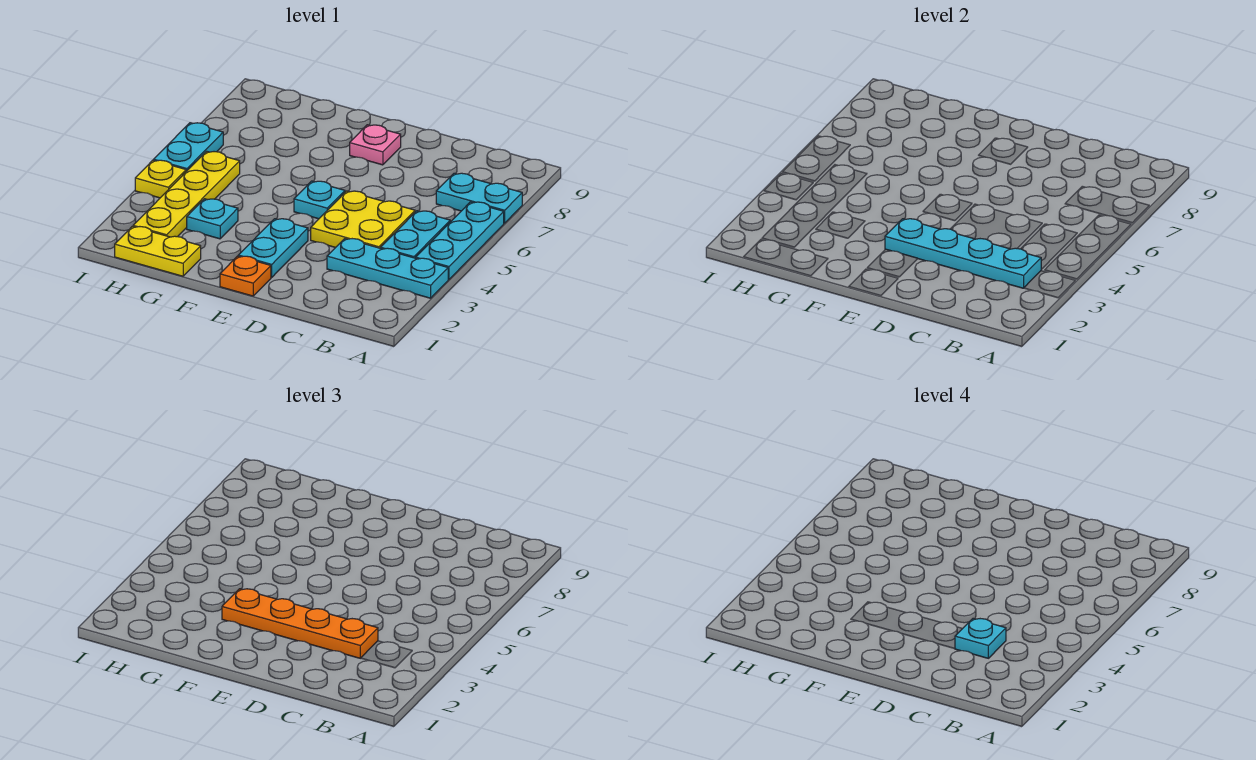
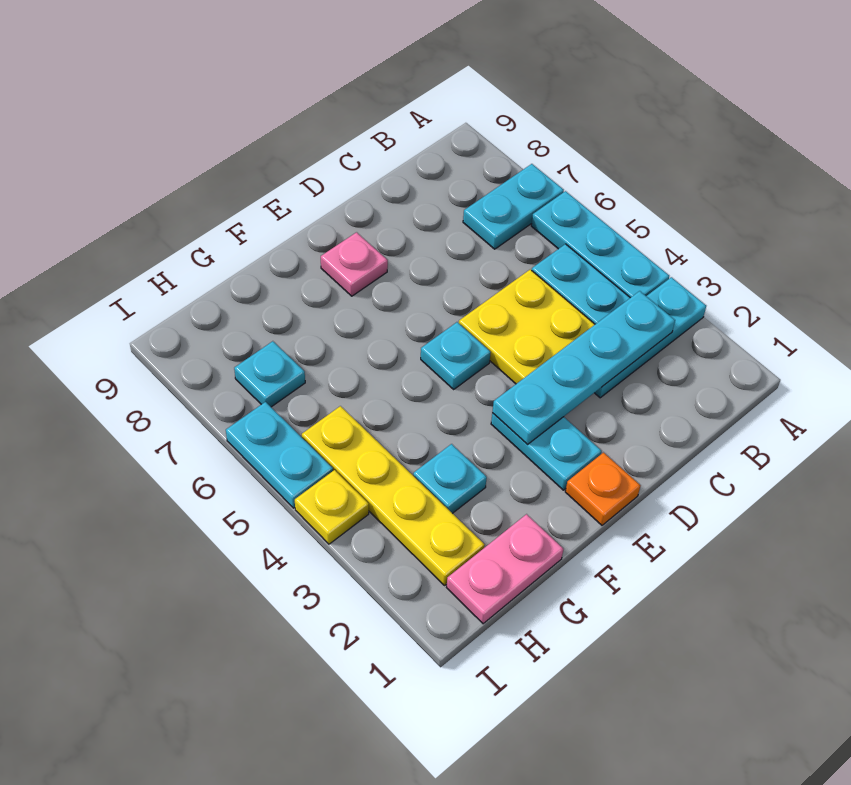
orange plate C3:F3 level 3 -> none
cyan plate C3 level 4 -> cyan plate H7 level 1
yellow plate G1:H1 level 1 -> pink plate G1:H1 level 1

